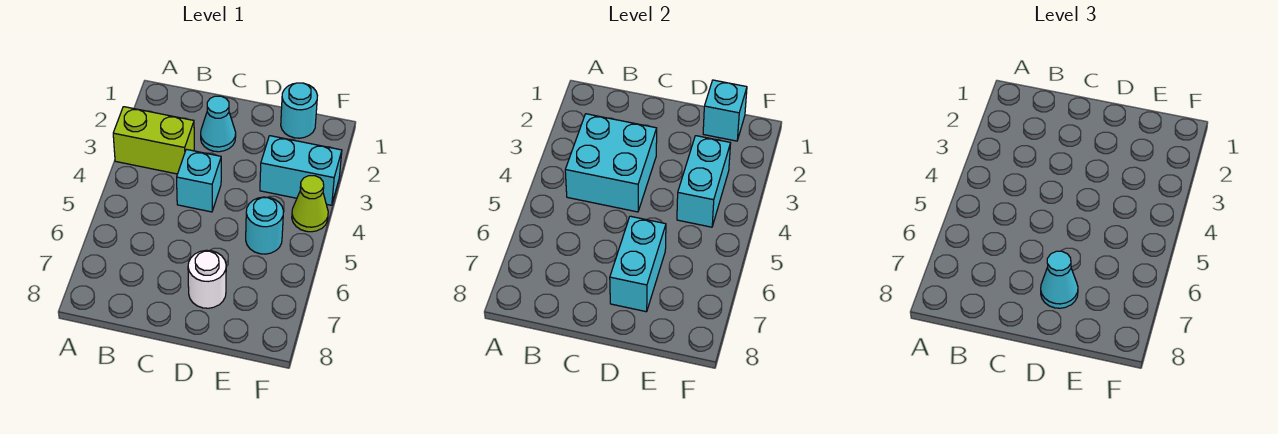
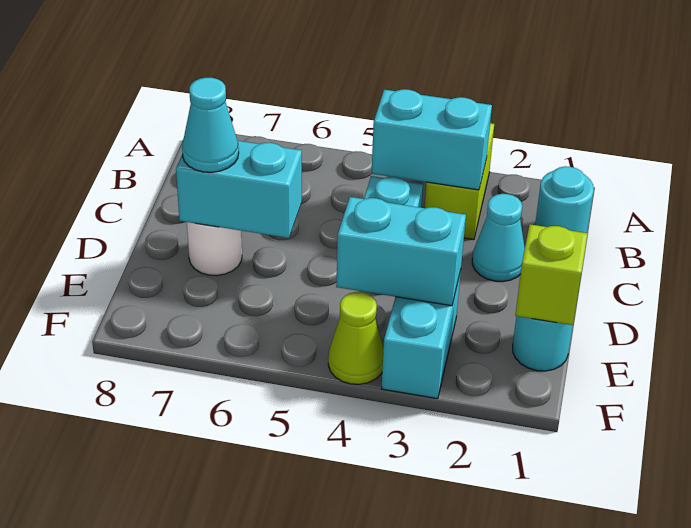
cyan brick B3:C4 level 2 -> cyan brick B3:B4 level 2
cyan brick E1 level 2 -> lime brick E1 level 2
cyan round brick E5 level 1 -> cyan round brick B1 level 1

